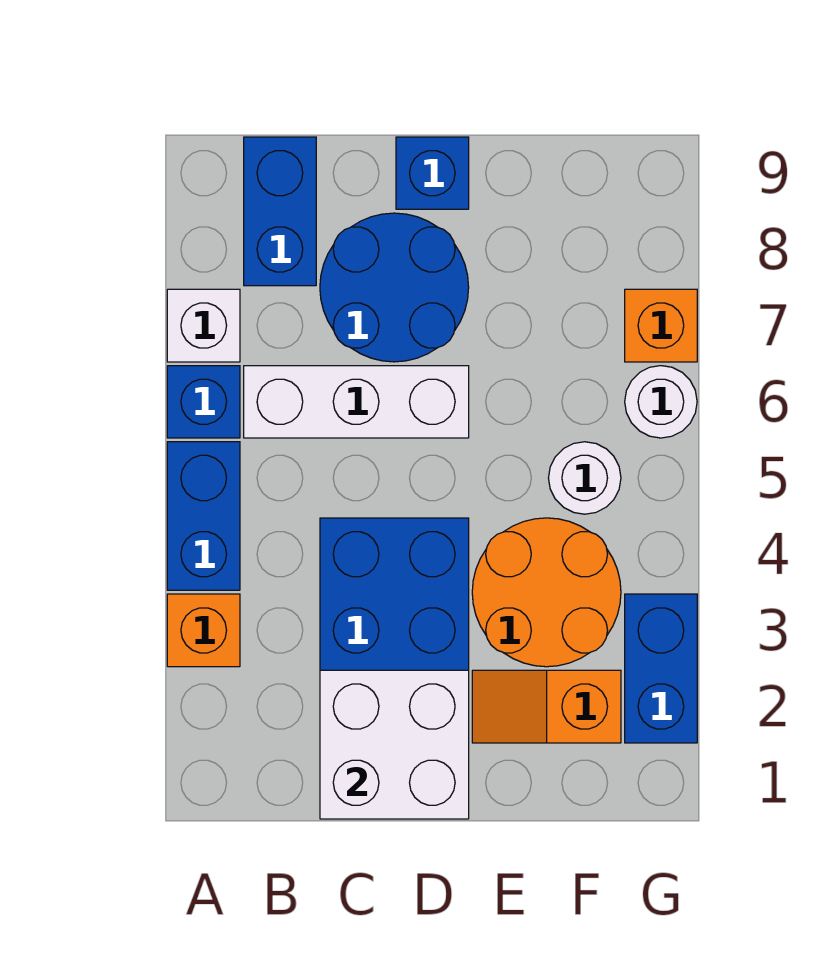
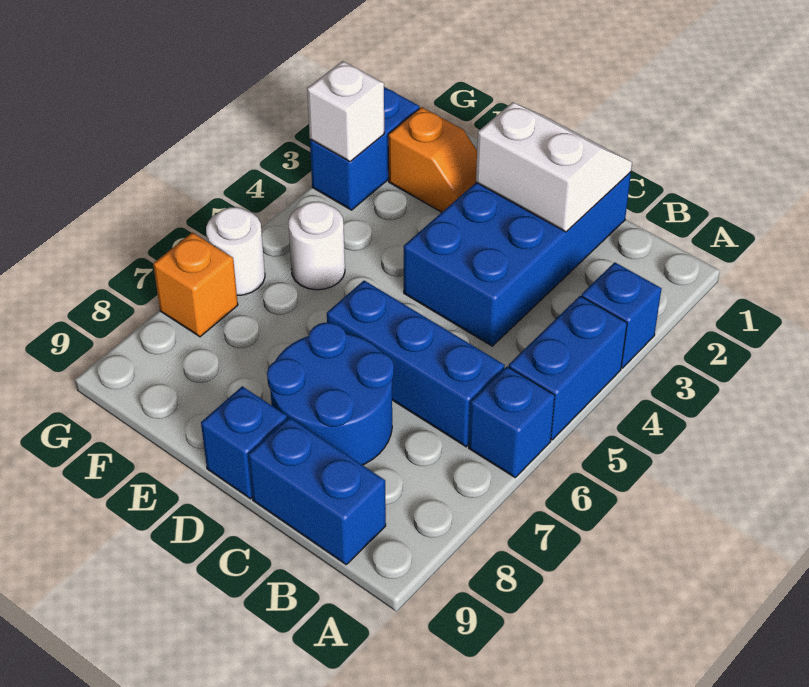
orange brick A3 level 1 -> blue brick A3 level 1
white brick A7 level 1 -> white brick G3 level 2
white brick B6:D6 level 1 -> blue brick B6:D6 level 1
blue brick B8:B9 level 1 -> blue brick B9:C9 level 1
white brick C1:D2 level 2 -> white slope C1:D2 level 2 top 2
orange round brick E3:F4 level 1 -> none

